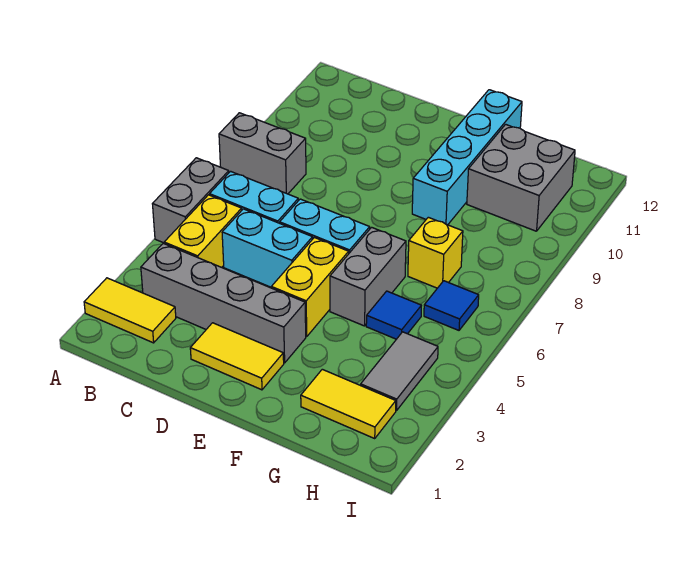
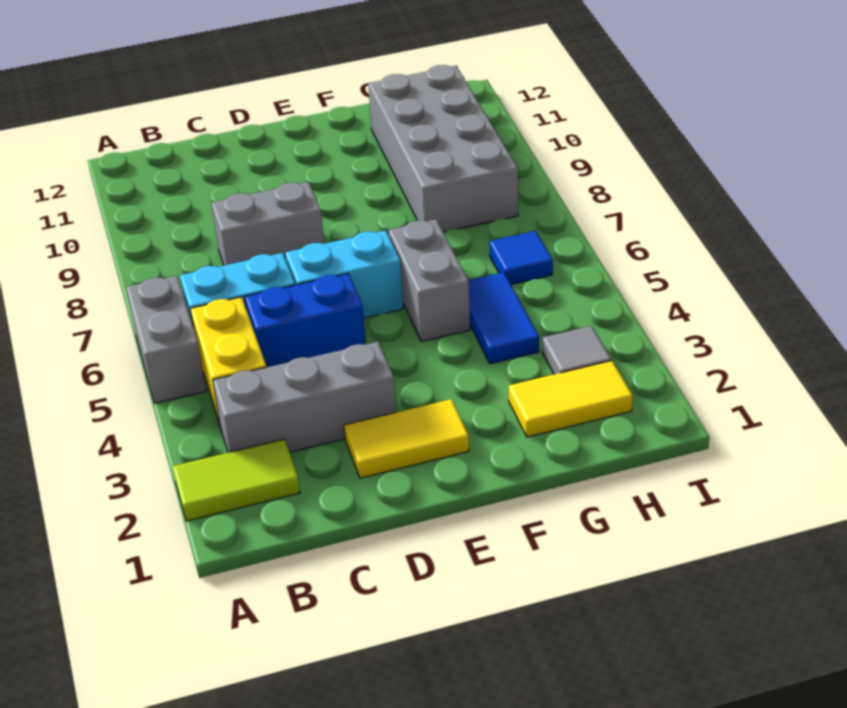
yellow tile A2:B2 level 1 -> lime tile A2:B2 level 1
grey brick A8:B8 level 1 -> grey brick C8:D8 level 1
grey brick B3:E3 level 1 -> grey brick B3:D3 level 1
cyan brick C5:D5 level 1 -> blue brick C5:D5 level 1
yellow brick E4:E5 level 1 -> none
cyan brick F9:F12 level 1 -> none
blue tile G5 level 1 -> blue tile G4:G5 level 1
yellow brick G7 level 1 -> none
grey brick G10:H11 level 1 -> grey brick G8:H11 level 1
grey tile H3:H4 level 1 -> grey tile H3 level 1

